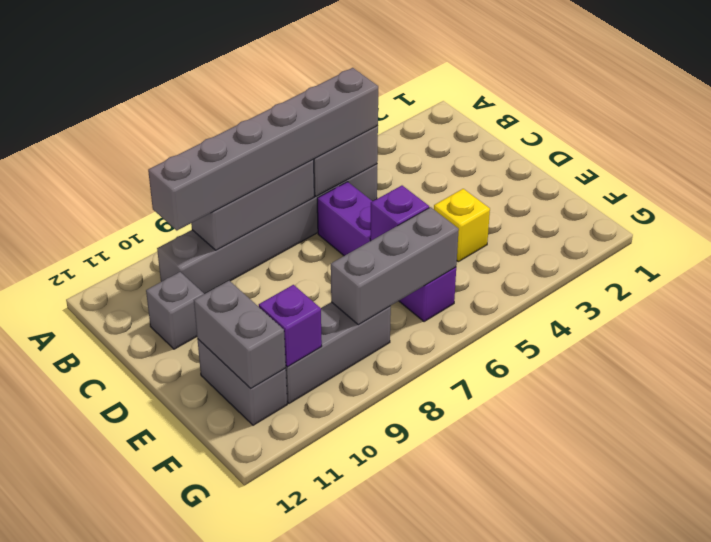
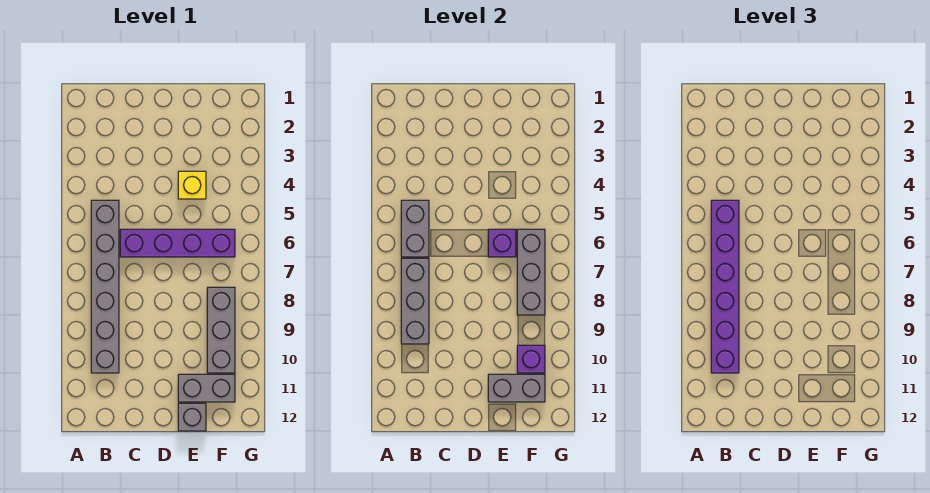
grey brick B5:B10 level 3 -> purple brick B5:B10 level 3
grey brick C11 level 1 -> grey brick E12 level 1

